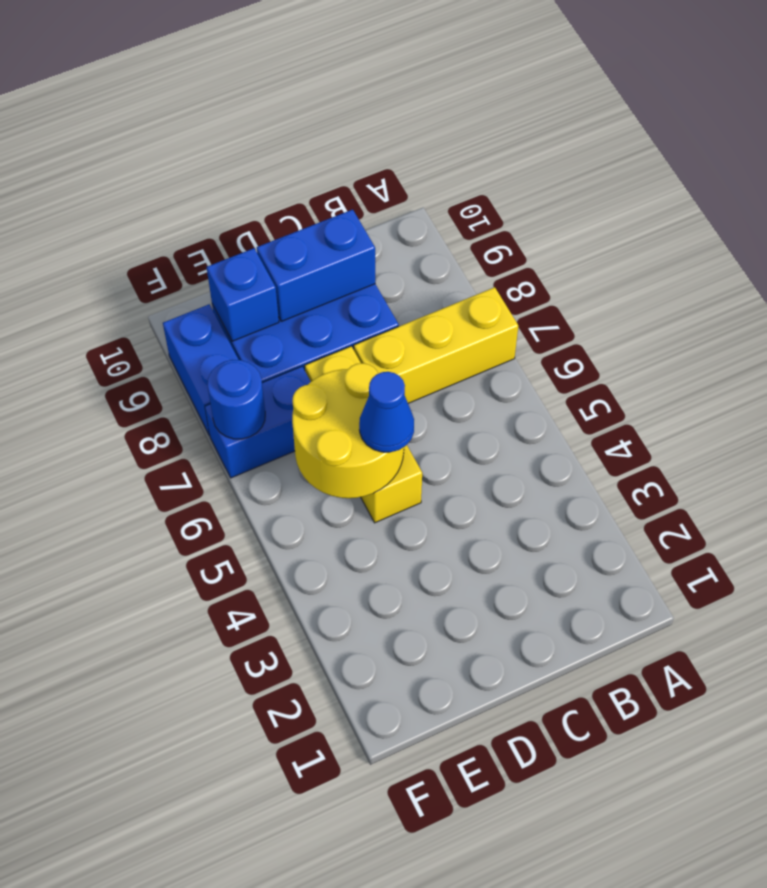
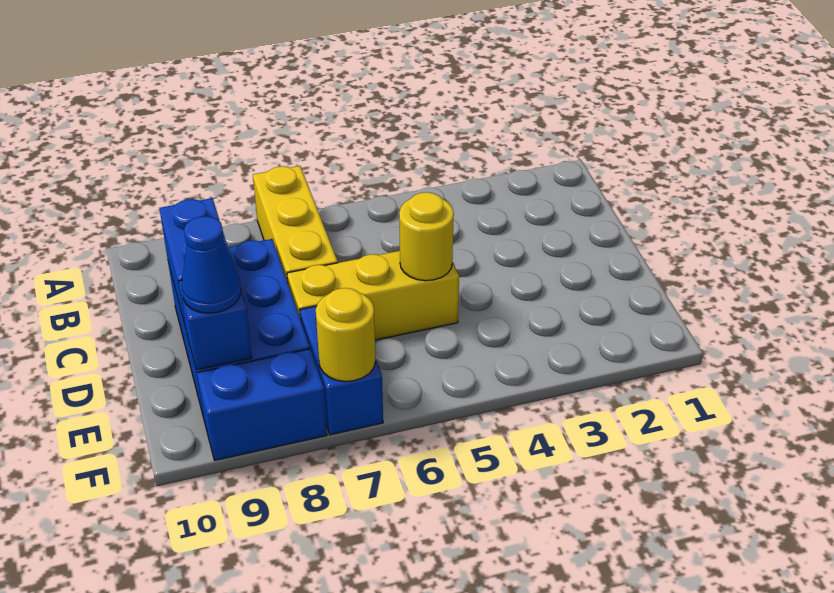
yellow round brick D5:E6 level 2 -> yellow round brick D5 level 2
blue cone D5 level 3 -> blue cone E9 level 3
blue round brick F7 level 2 -> yellow round brick F7 level 2

